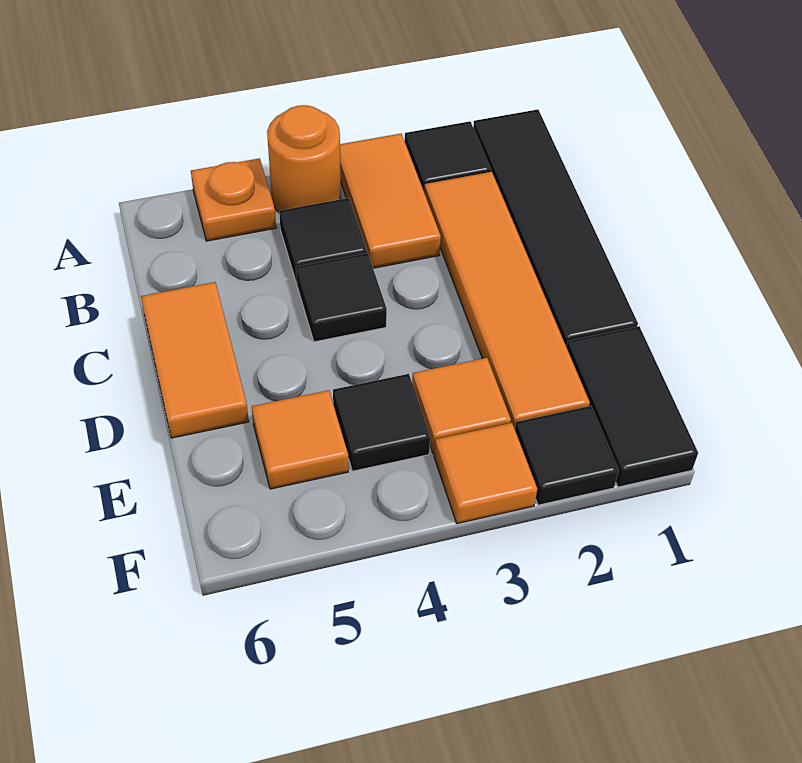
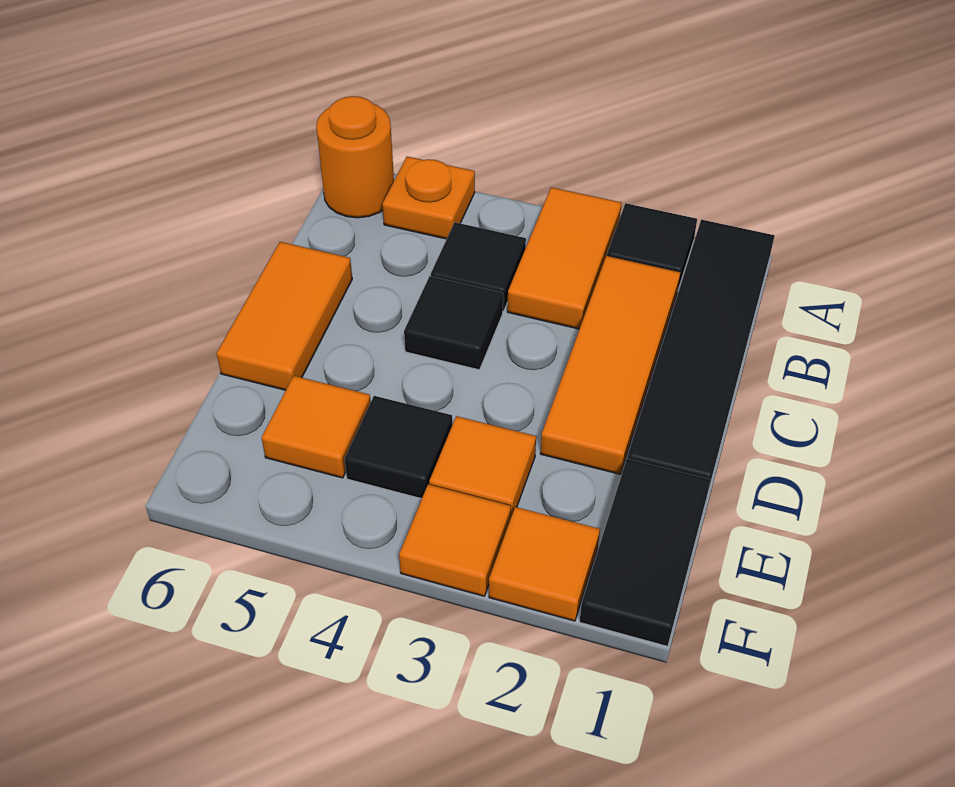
orange round brick A4 level 1 -> orange round brick A6 level 1
orange tile B2:E2 level 1 -> orange tile B2:D2 level 1
black tile F2 level 1 -> orange tile F2 level 1

